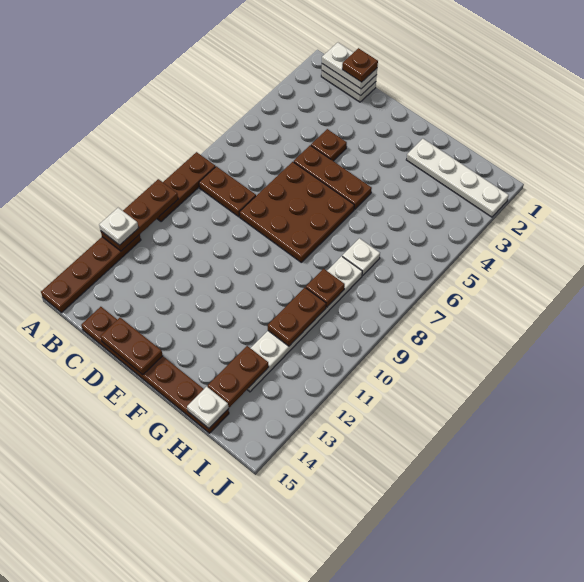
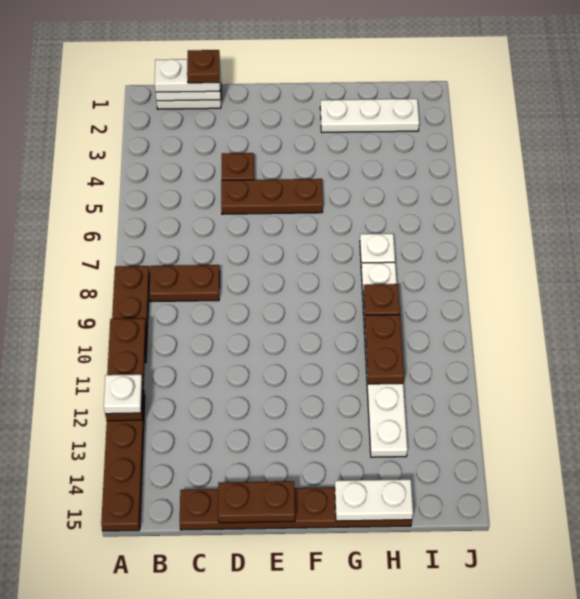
brown plate D6:F8 level 1 -> none
white plate G2:J2 level 1 -> white plate G2:I2 level 1
brown plate H13:H14 level 2 -> none
white plate H15 level 2 -> white plate G15:H15 level 2

